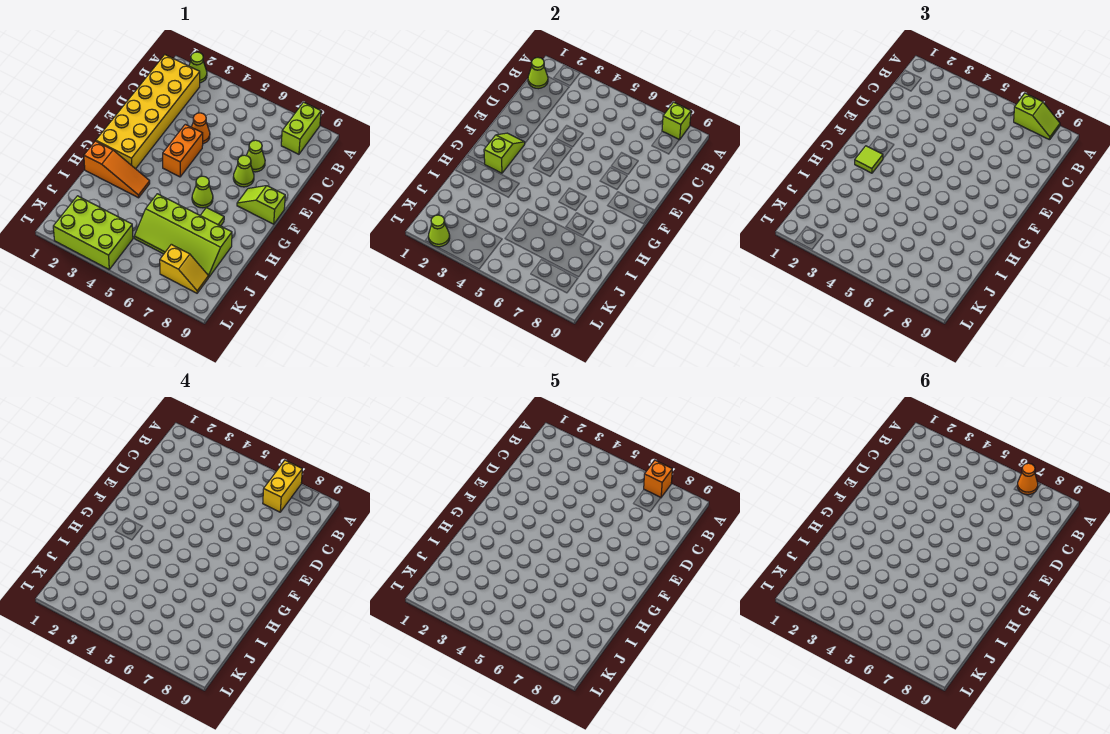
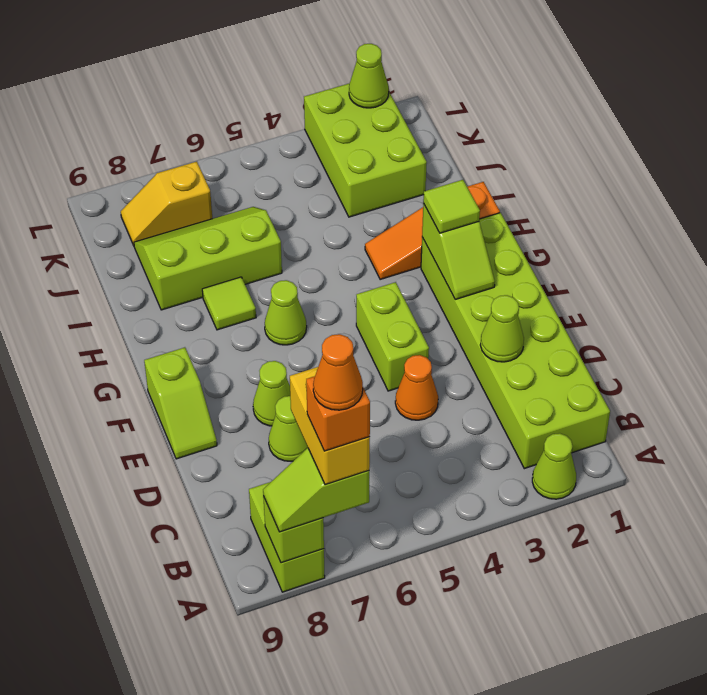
yellow brick B1:G2 level 1 -> lime brick B1:G2 level 1
lime cone B1 level 2 -> lime cone D2 level 2
orange brick E4:F4 level 1 -> lime brick E4:F4 level 1
lime slope F8:F9 level 1 top 9 -> lime slope E9:F9 level 1 top F
lime slope I5:J8 level 1 top I -> lime slope I6:J8 level 1 top I
lime brick K2:L4 level 1 -> lime brick J2:L3 level 1

